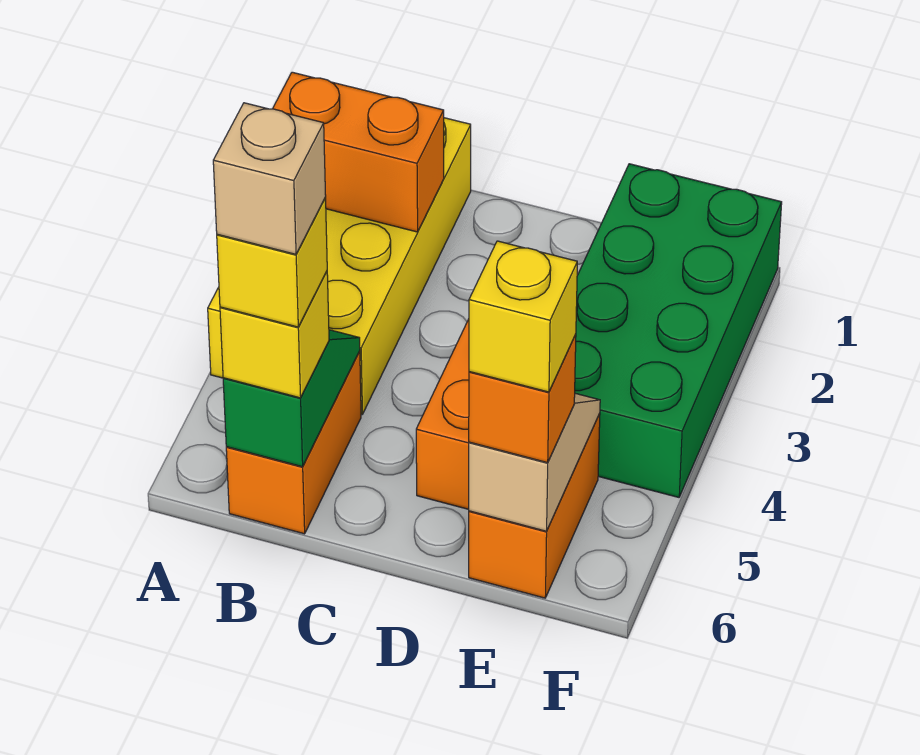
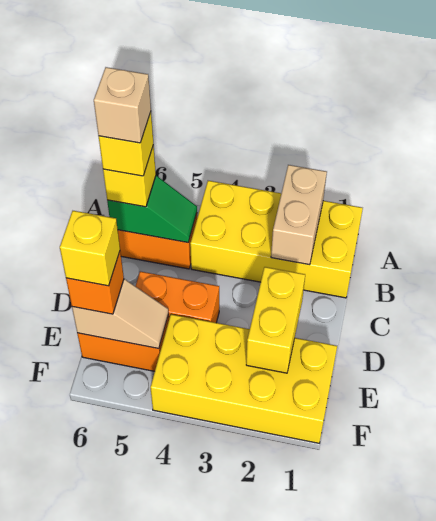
orange brick A2:B2 level 2 -> tan brick A2:B2 level 2
none -> yellow brick D2:E2 level 2
green brick E1:F4 level 1 -> yellow brick E1:F4 level 1

